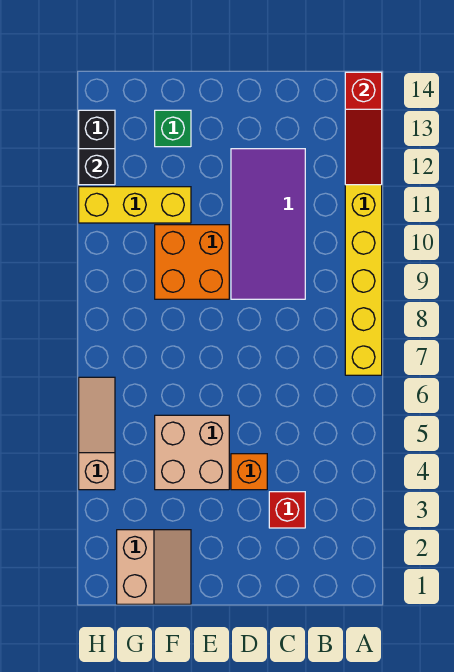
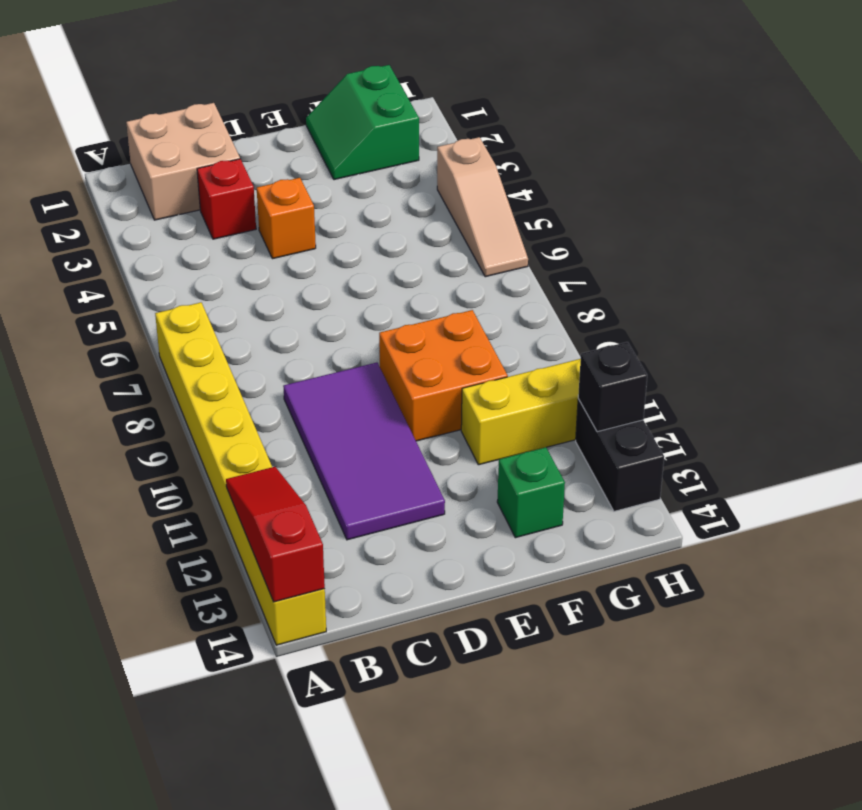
tan brick E4:F5 level 1 -> tan brick B1:C2 level 1
tan slope F1:G2 level 1 top G -> green slope F1:G2 level 1 top G

